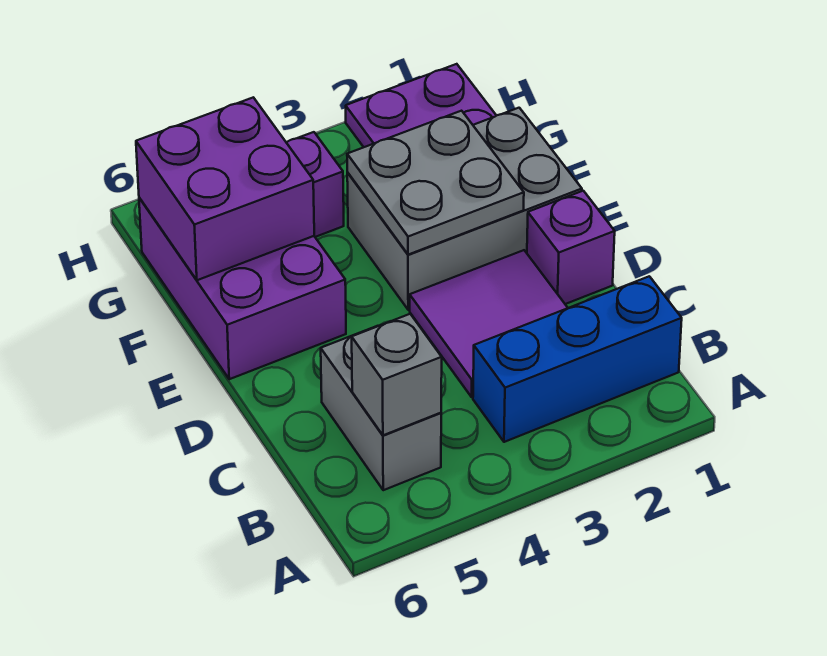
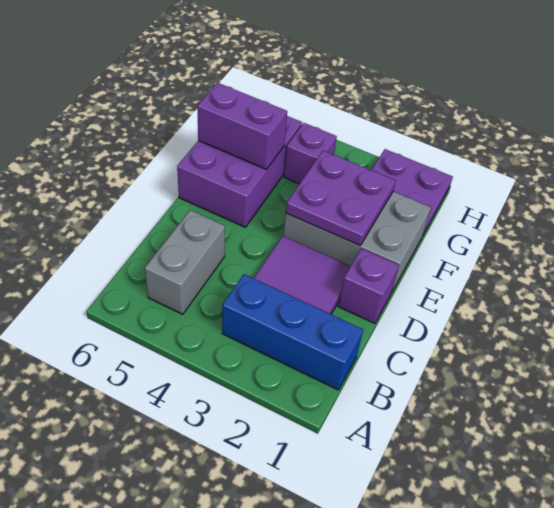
grey brick B5 level 2 -> none
grey plate E2:F3 level 2 -> purple plate E2:F3 level 2
purple brick F5:G6 level 2 -> purple brick F5:F6 level 2

